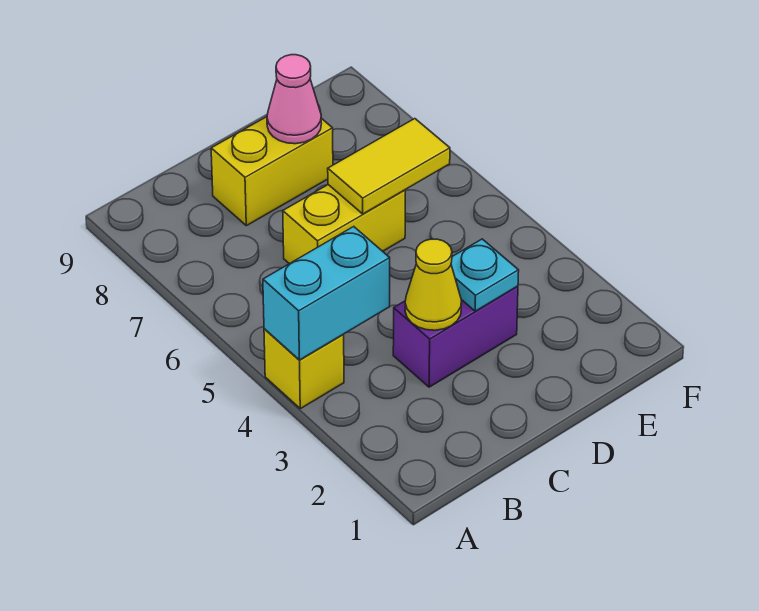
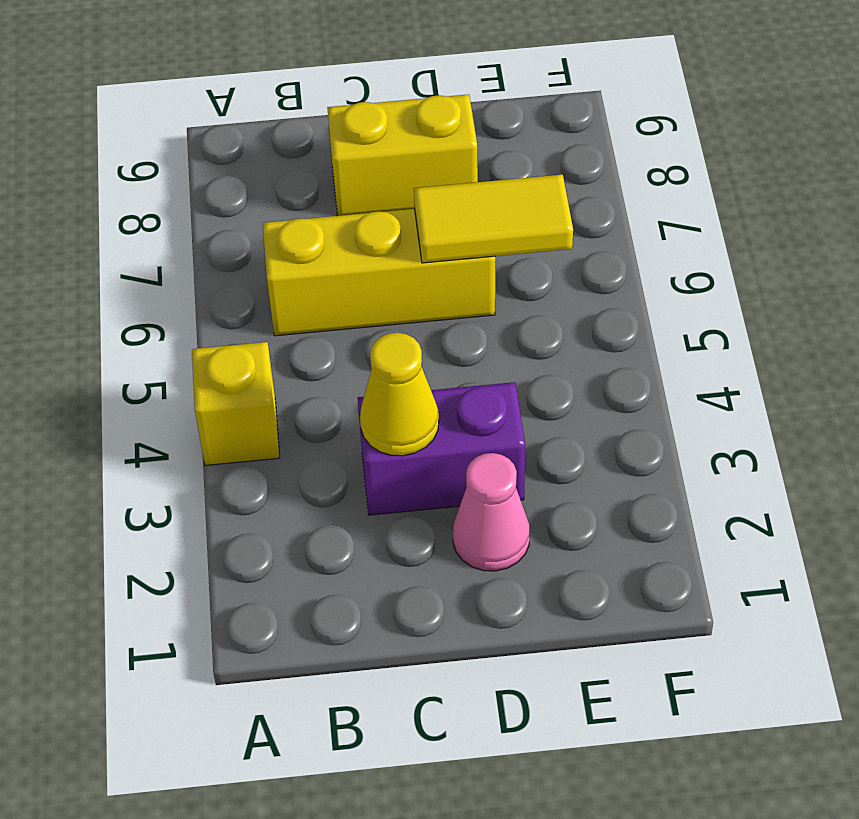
cyan brick A4:B4 level 2 -> none
yellow brick C6:D6 level 1 -> yellow brick B6:D6 level 1
cyan plate D3 level 2 -> none
pink cone D8 level 2 -> pink cone D2 level 1

